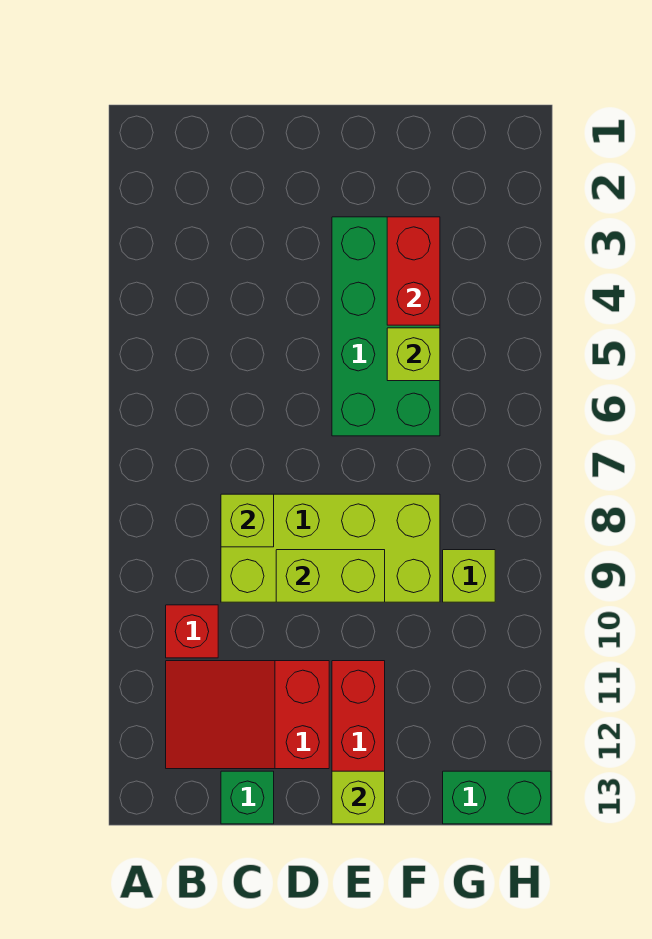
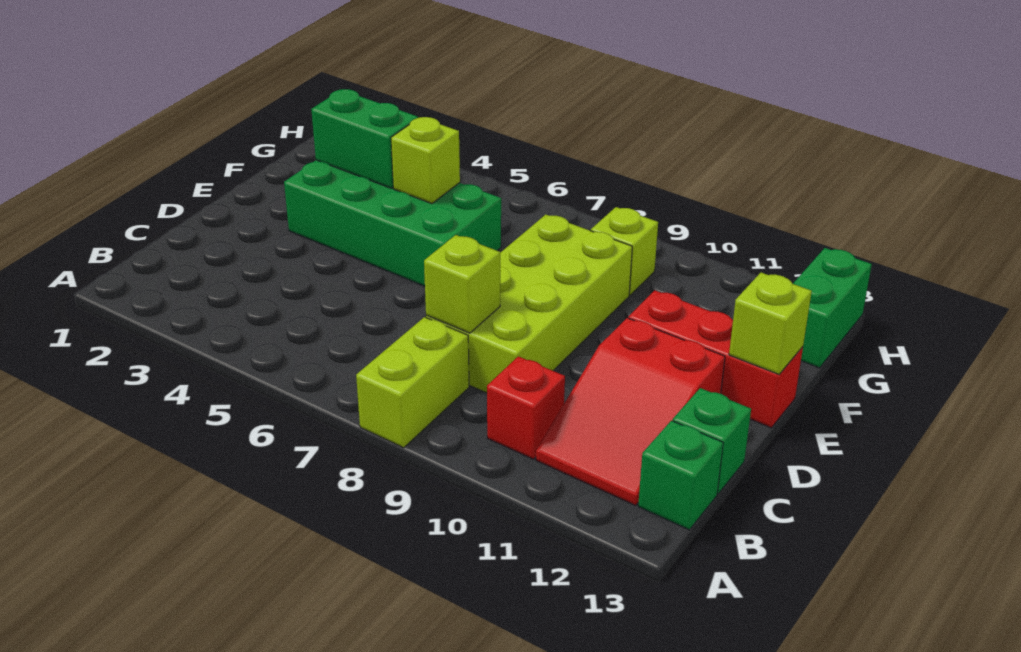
none -> green brick B13 level 1
lime brick D9:E9 level 2 -> lime brick A8:B8 level 1
red brick F3:F4 level 2 -> green brick F3:F4 level 2

